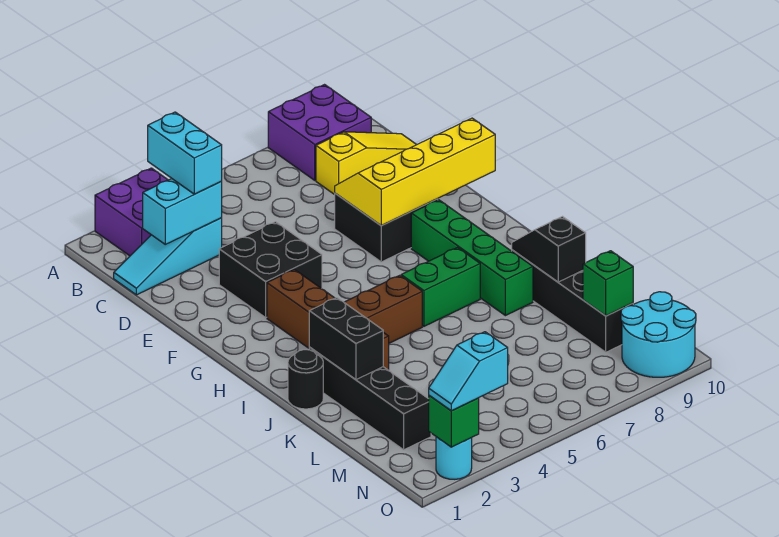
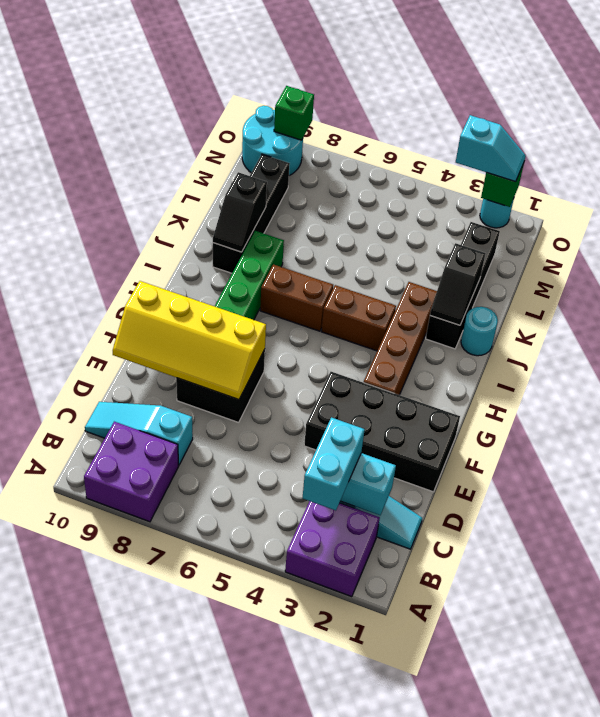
yellow slope C8:C10 level 1 top 8 -> cyan slope C8:C10 level 1 top 8
black brick E3:F4 level 1 -> black brick E1:F4 level 1
green brick I6:I7 level 1 -> brown brick I6:I7 level 1
black round brick J1 level 1 -> cyan round brick J1 level 1
black brick J2:K2 level 2 -> black slope J2:K2 level 2 top K
green brick M9 level 2 -> green brick O9 level 2

